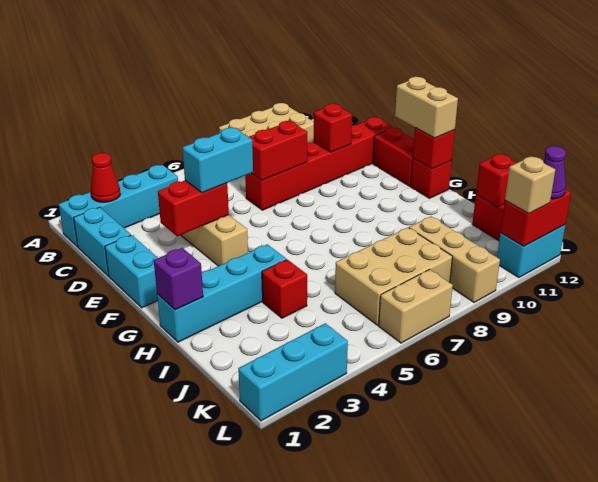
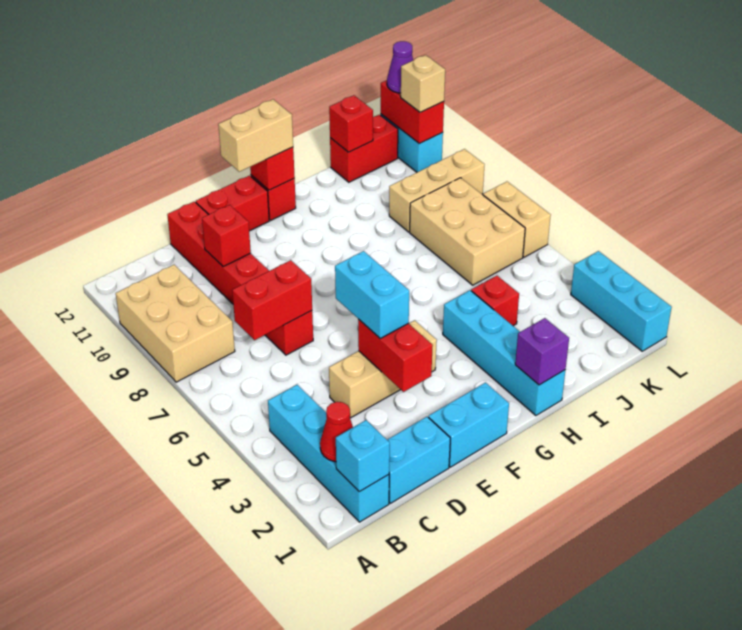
none -> cyan brick B1 level 2
red brick D7:D8 level 2 -> red brick C7:D7 level 2

